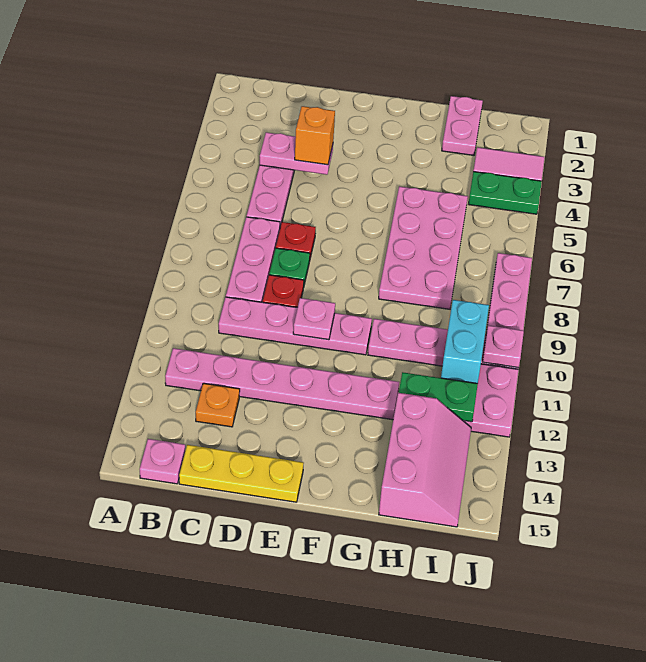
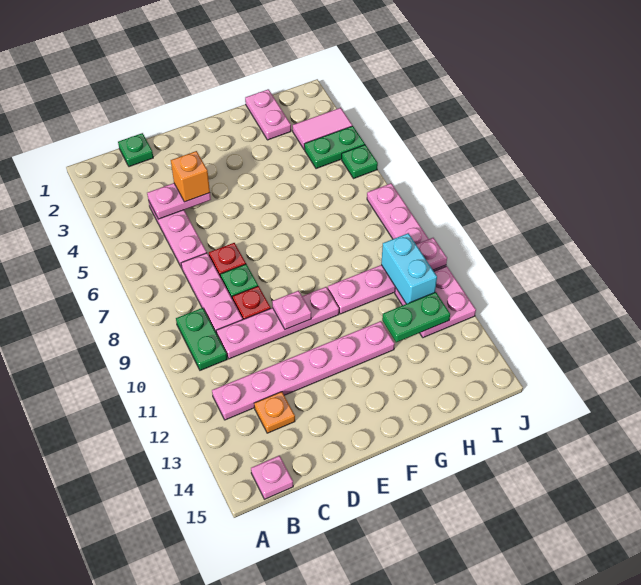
none -> green plate B9:B10 level 1
none -> green plate C1 level 1
yellow plate C15:E15 level 1 -> none
pink plate G5:H8 level 1 -> none
pink slope H13:I15 level 1 top H -> none
none -> green plate J5 level 1

